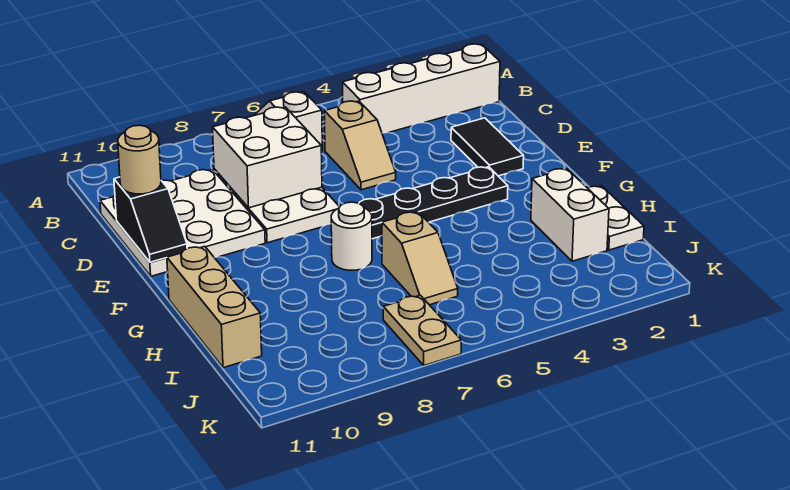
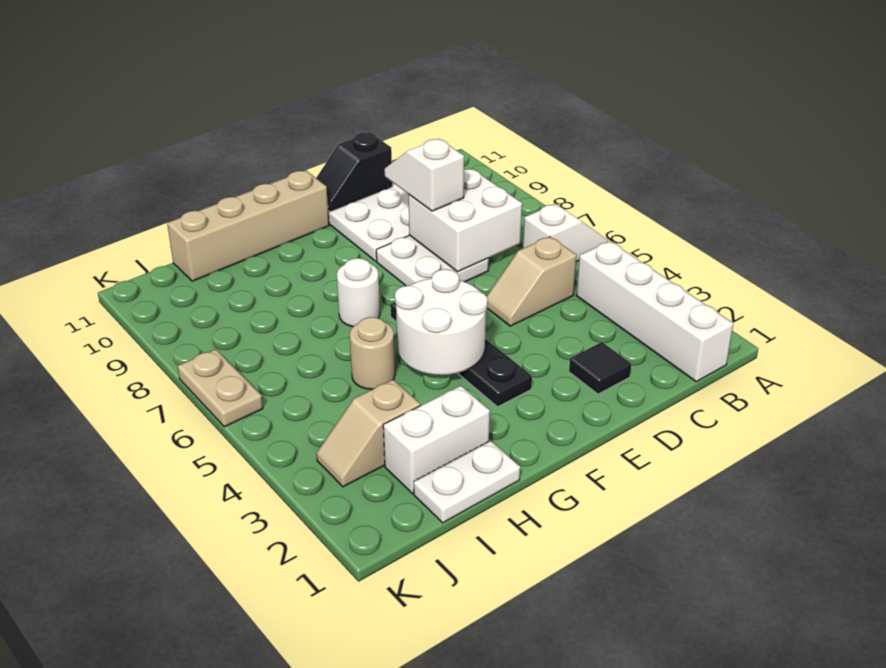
black tile D2:E2 level 1 -> black tile D2 level 1
none -> white slope D8:D9 level 3 top 8
tan round brick D11 level 3 -> tan round brick H5 level 1
none -> white round brick F4:G5 level 2
tan brick G11:I11 level 1 -> tan brick F11:I11 level 1
tan slope H6:I6 level 1 top H -> tan slope I3:J3 level 1 top I
tan plate J7:K7 level 1 -> tan plate K6:K7 level 1

